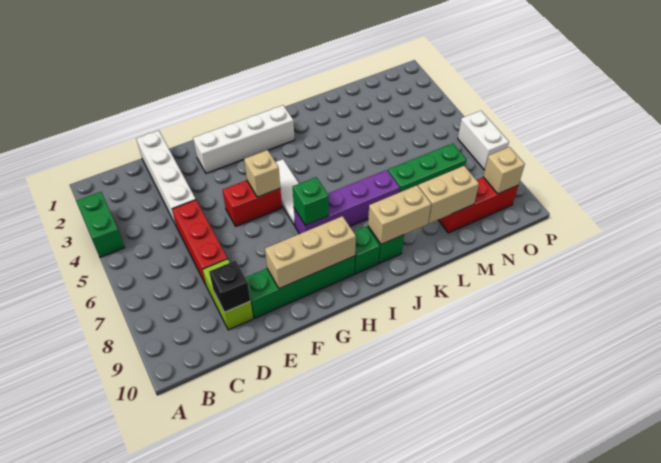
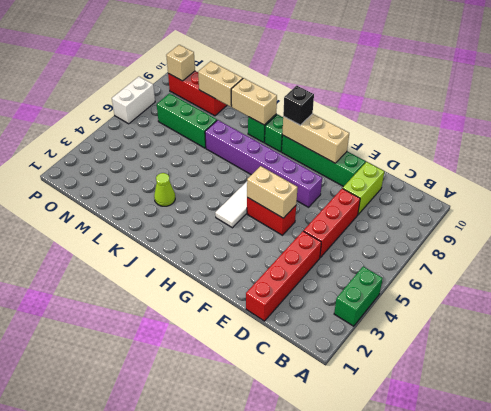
white brick D1:D4 level 1 -> red brick D1:D4 level 1
black brick D9 level 2 -> black brick H9 level 3
white brick F2:I2 level 1 -> none
tan brick G5 level 2 -> tan brick F5:G5 level 2
purple brick H7:K7 level 1 -> purple brick F7:K7 level 1
green brick H7 level 2 -> none
none -> lime cone K3 level 1

